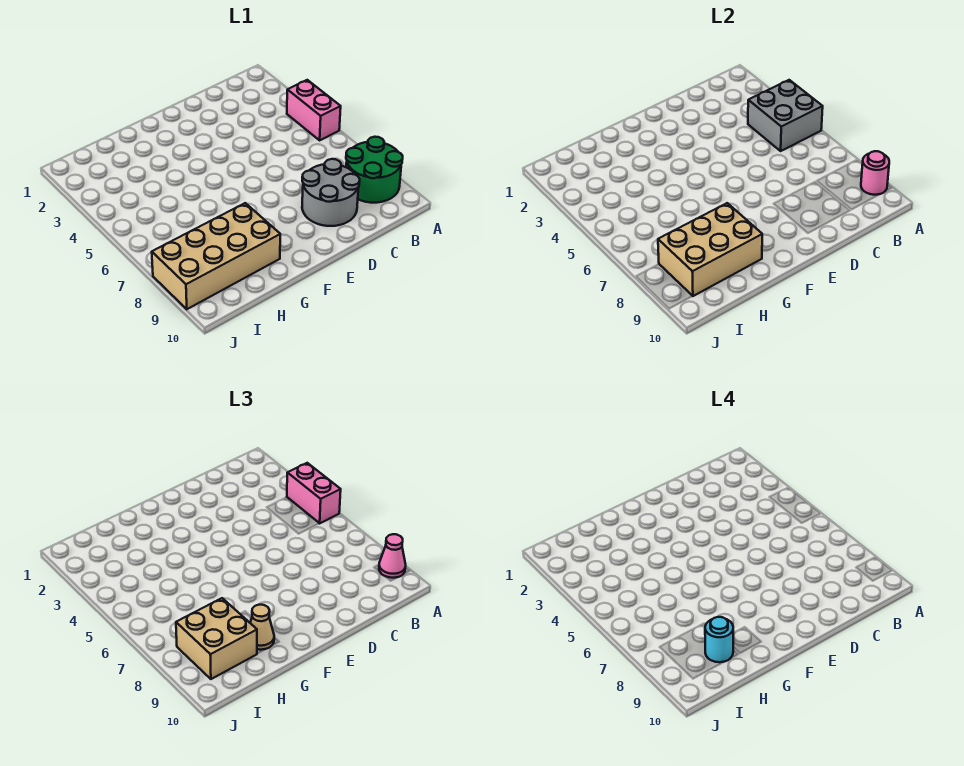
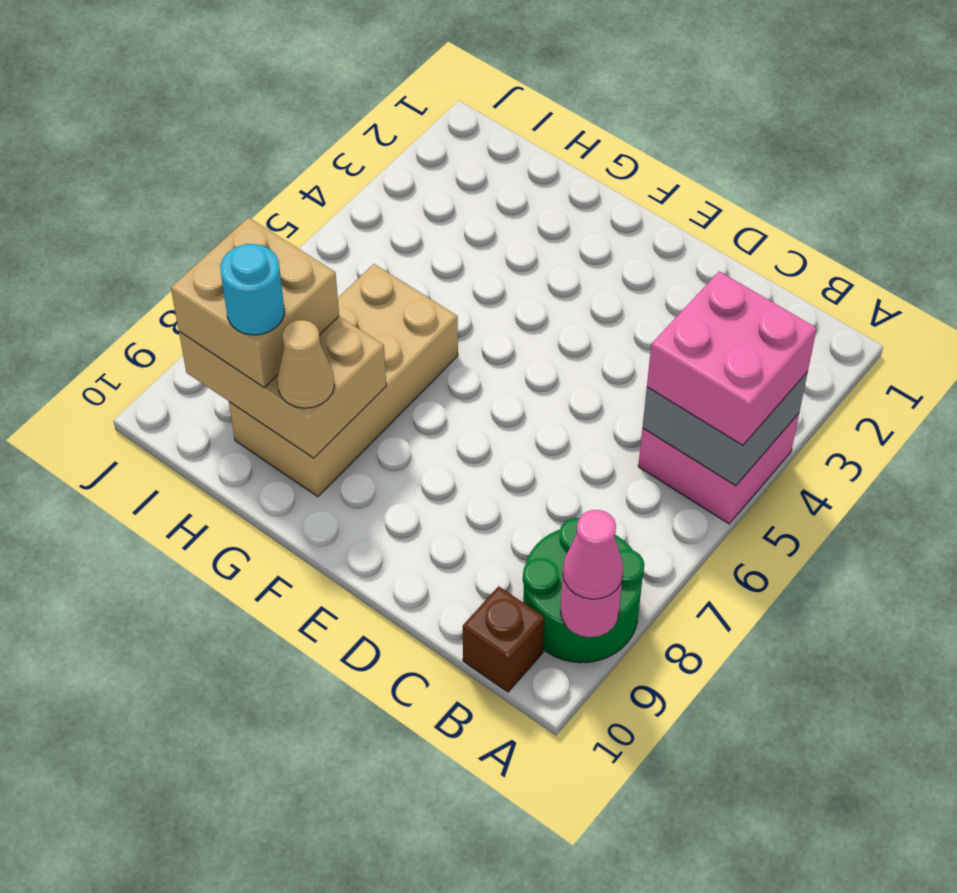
pink brick A4:A5 level 1 -> pink brick A4:B5 level 1
pink brick A4:A5 level 3 -> pink brick A4:B5 level 3
none -> brown brick B10 level 1
grey round brick C8:D9 level 1 -> none
tan brick G8:J9 level 1 -> tan brick G6:H9 level 1

